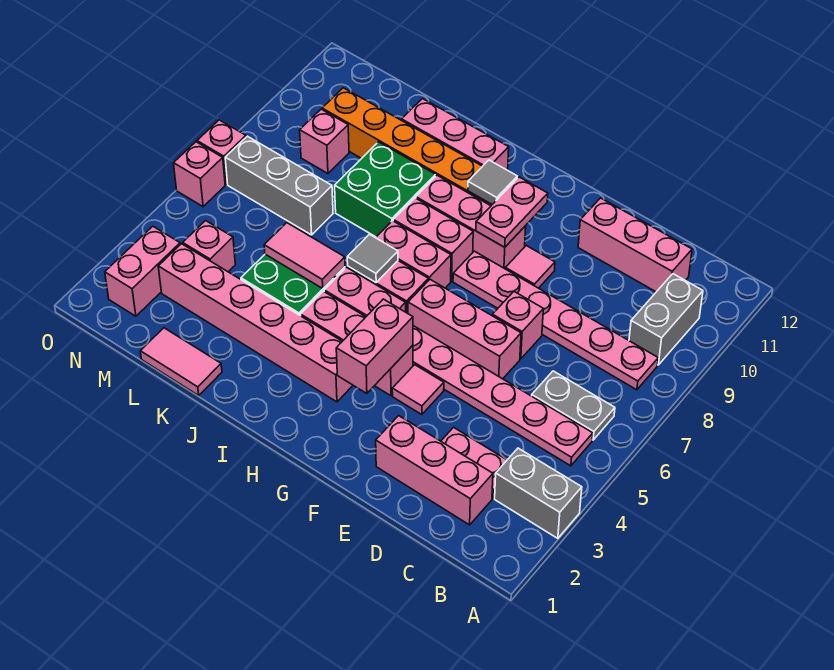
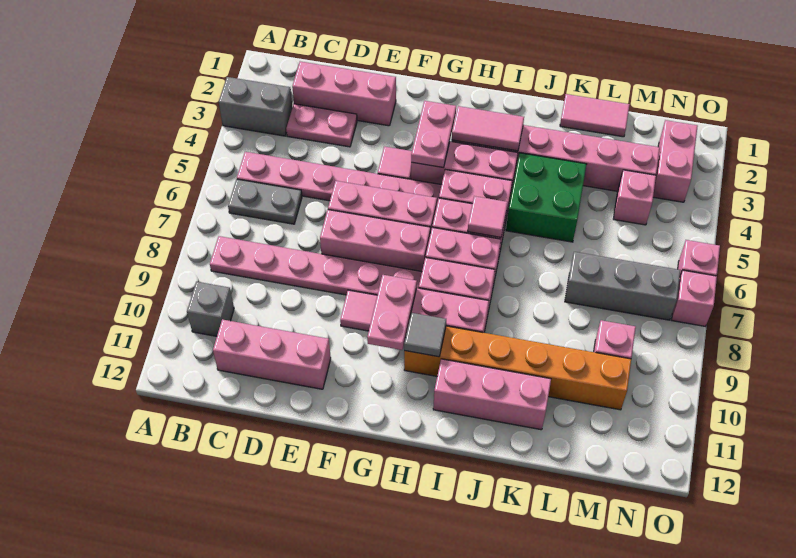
grey brick B9:B10 level 1 -> grey brick B10 level 1
pink brick E7 level 1 -> pink brick E7:G7 level 1
pink brick G3:G4 level 2 -> pink plate G3:G4 level 2
grey tile I6 level 2 -> pink tile I6 level 2
pink tile J5:K5 level 2 -> pink tile H3:I3 level 2
green brick J8:K9 level 1 -> none

